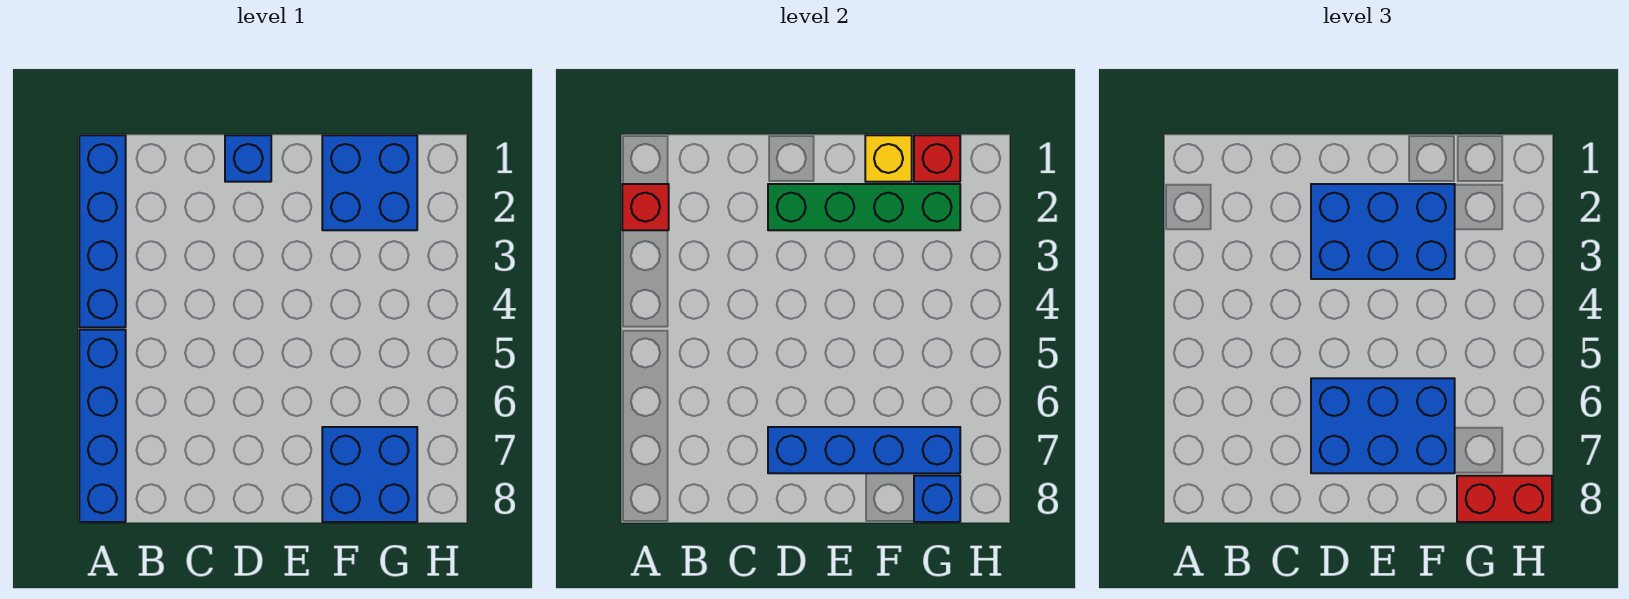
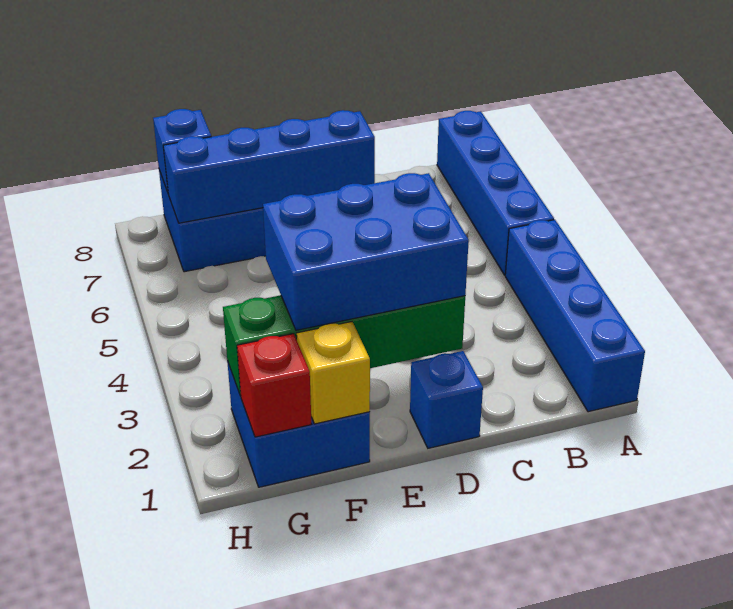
red brick A2 level 2 -> none
blue brick D6:F7 level 3 -> none
red brick G8:H8 level 3 -> none

